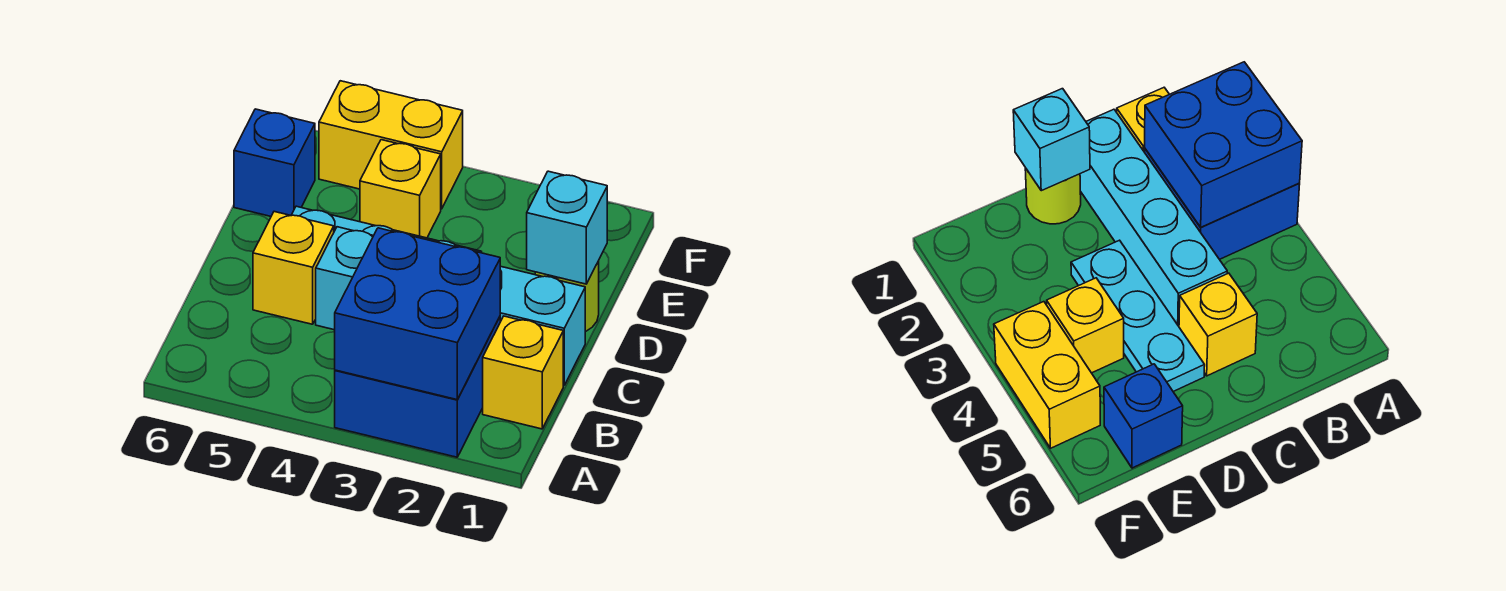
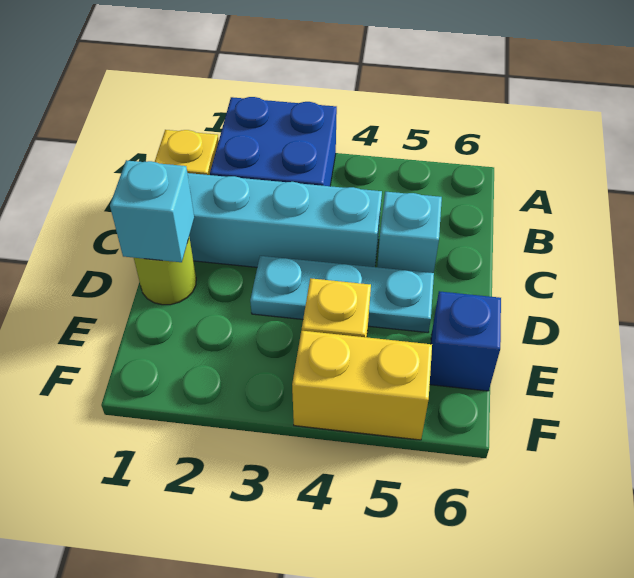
blue brick A2:B3 level 2 -> none
yellow brick C5 level 1 -> cyan brick C5 level 1

